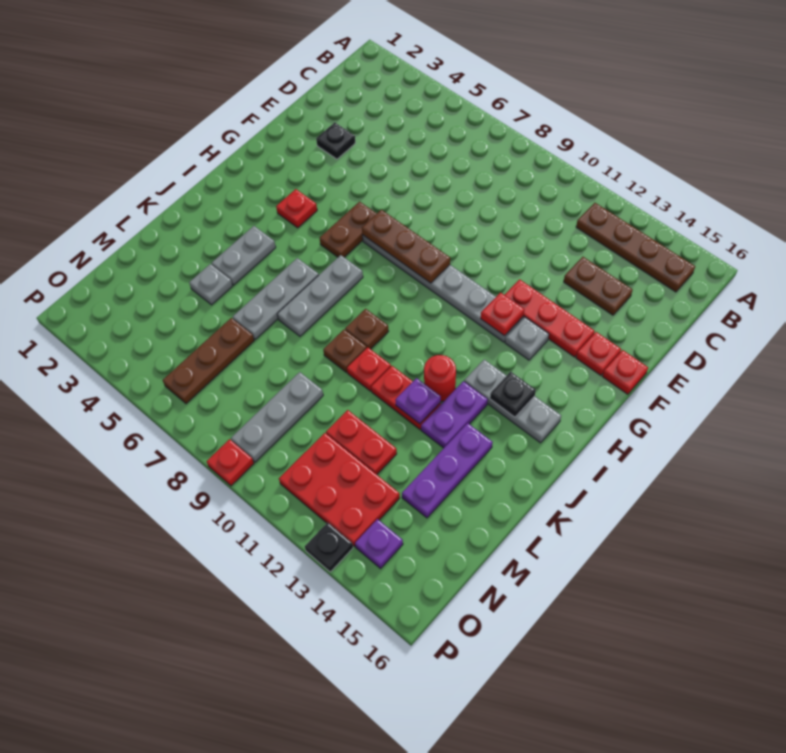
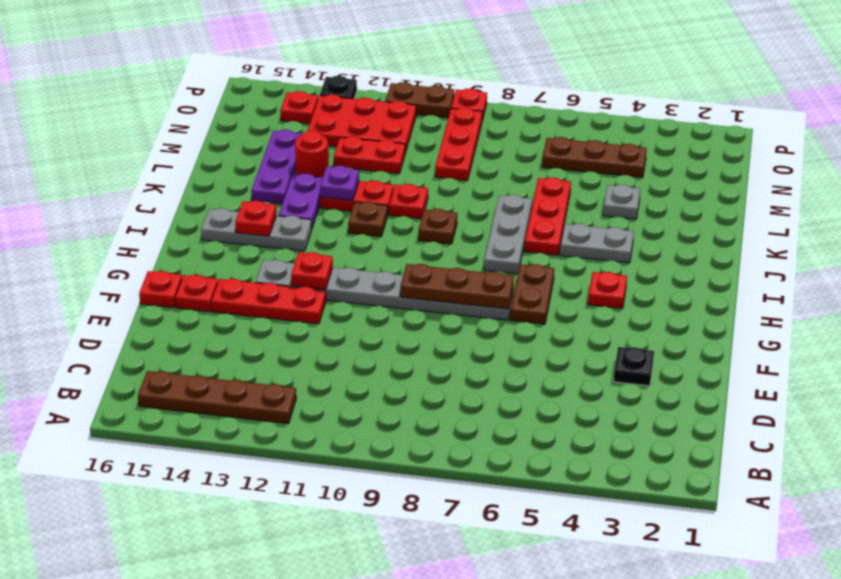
brown plate D13:D14 level 1 -> brown plate P10:P11 level 1
black plate I14 level 2 -> red plate I14 level 2
grey plate J4:K4 level 1 -> grey plate J4:J5 level 1
grey plate J6:L6 level 1 -> red plate J6:L6 level 1
red round brick J12 level 1 -> red round brick L13 level 1
brown plate K9 level 1 -> brown plate J11 level 1
brown plate M6:O6 level 1 -> brown plate N4:N6 level 1
grey plate M9:O9 level 1 -> red plate M9:O9 level 1
purple plate O14 level 1 -> red plate O14 level 1

